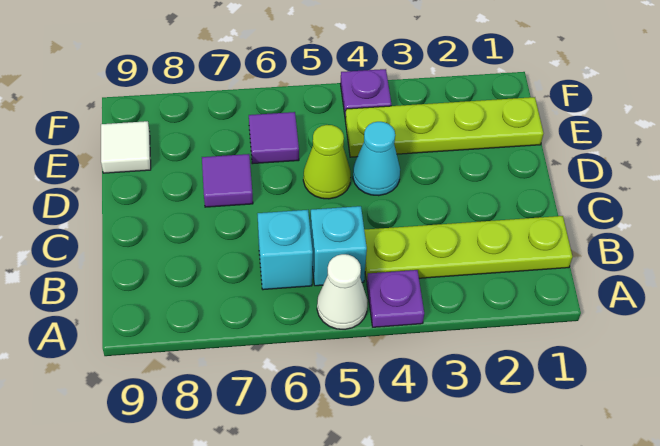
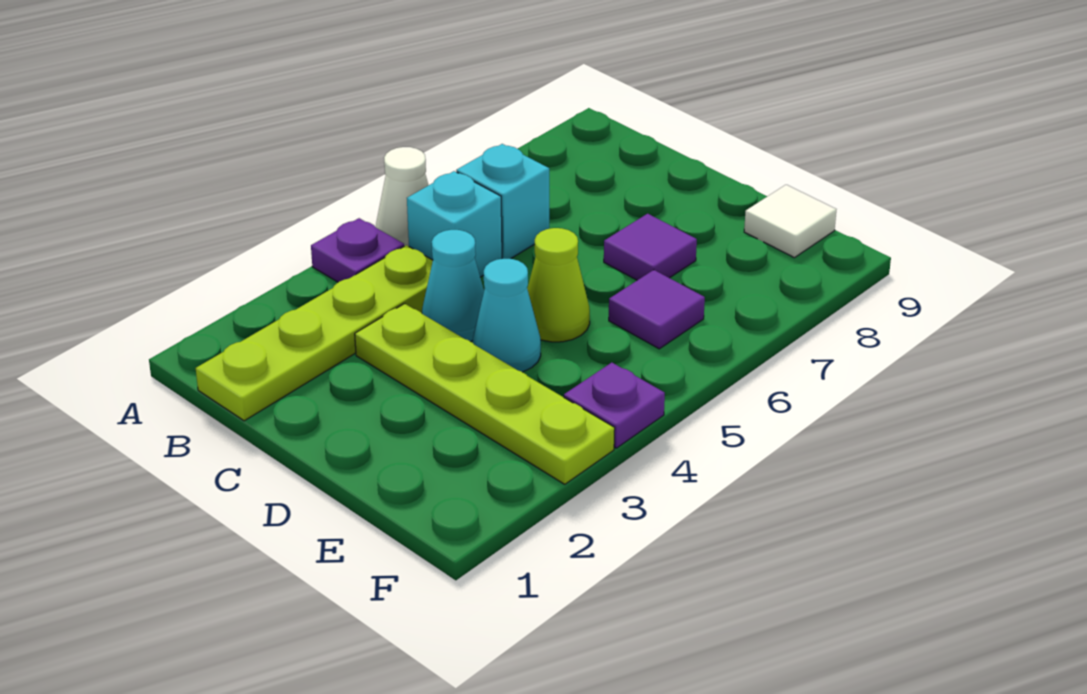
none -> cyan cone C4 level 1
lime plate E1:E4 level 1 -> lime plate C3:F3 level 1

